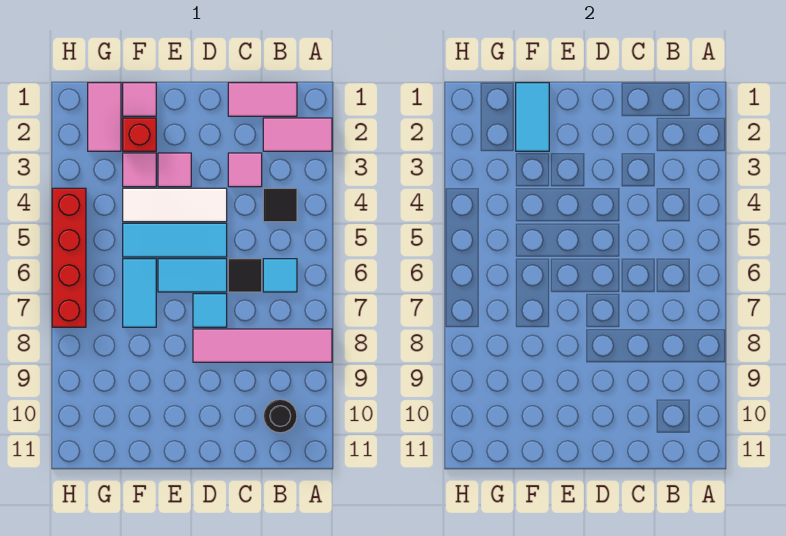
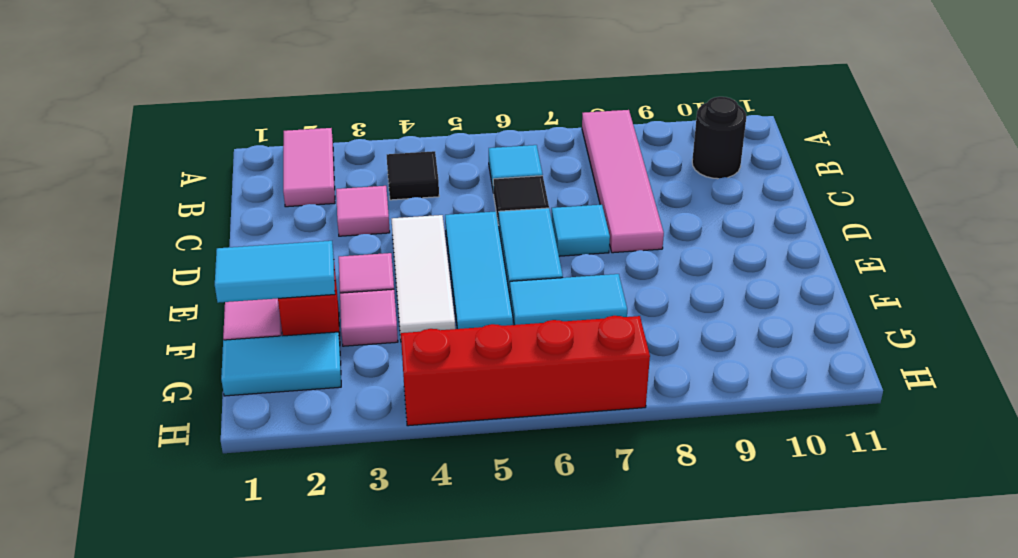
pink tile B1:C1 level 1 -> none
pink tile G1:G2 level 1 -> cyan tile G1:G2 level 1

